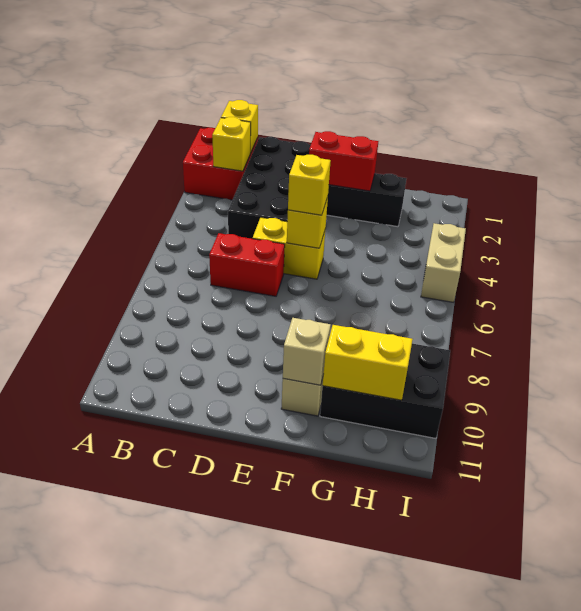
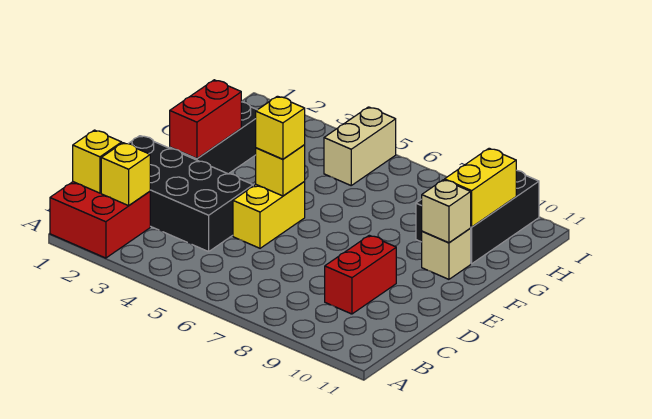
red brick C6:D6 level 1 -> red brick C9:D9 level 1
tan brick I4:I5 level 1 -> tan brick H5:I5 level 1

